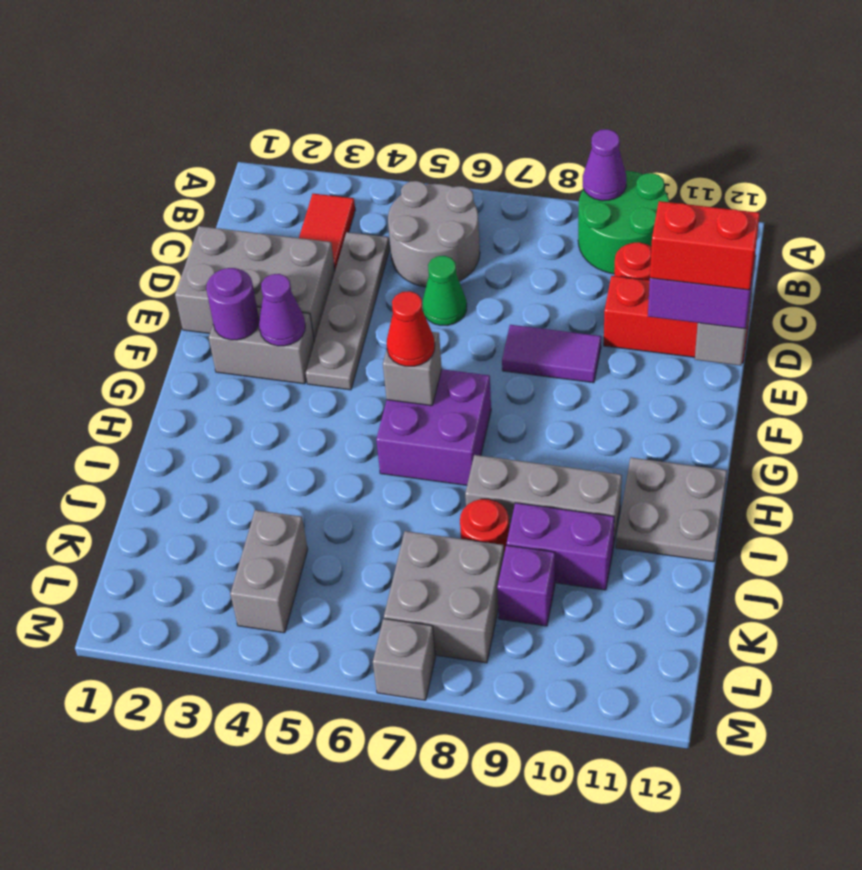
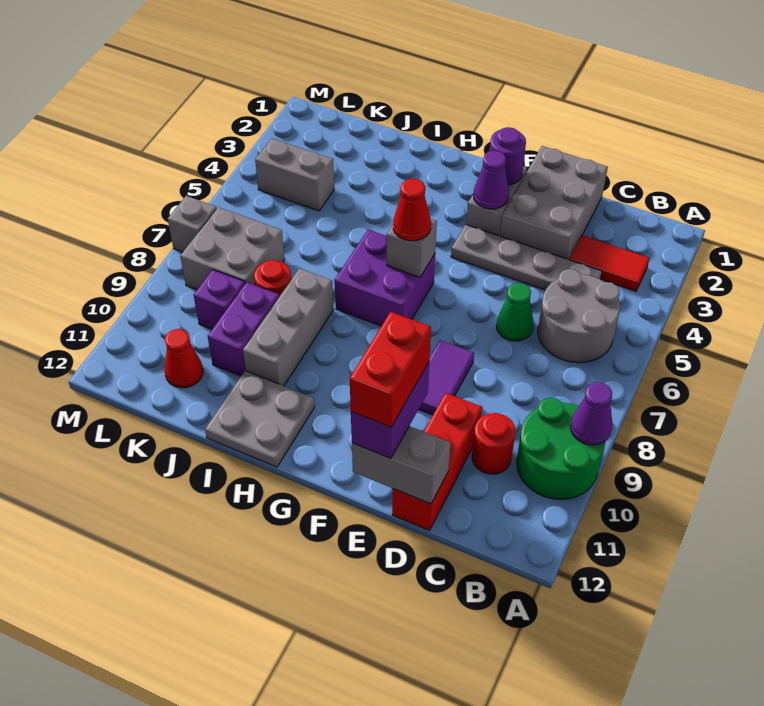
none -> red cone K11 level 1

